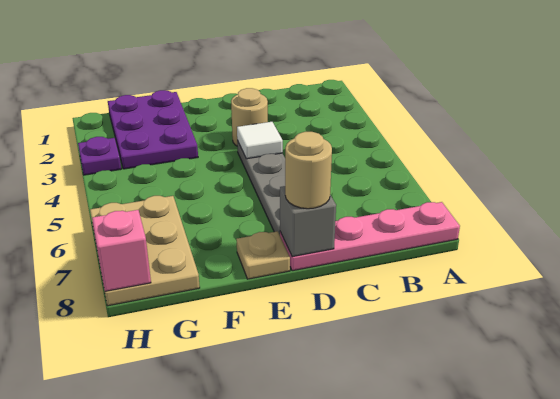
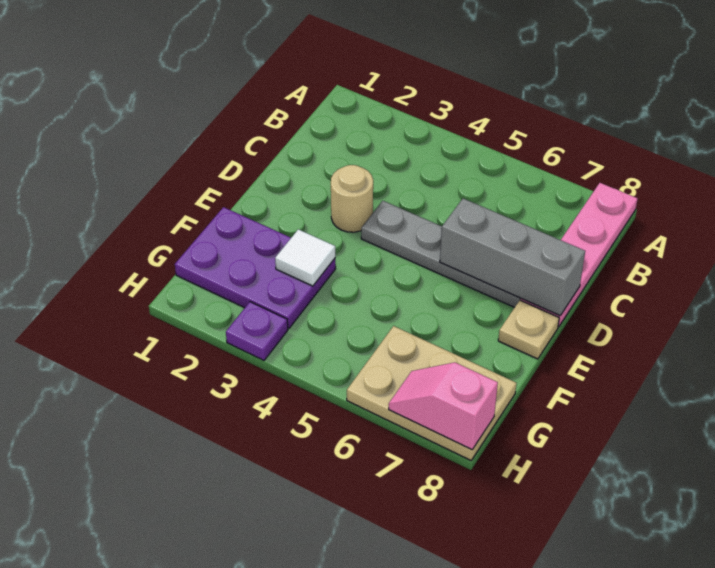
white tile D4 level 2 -> white tile F3 level 2
grey brick D8 level 2 -> grey brick D6:D8 level 2
tan round brick D8 level 3 -> none

